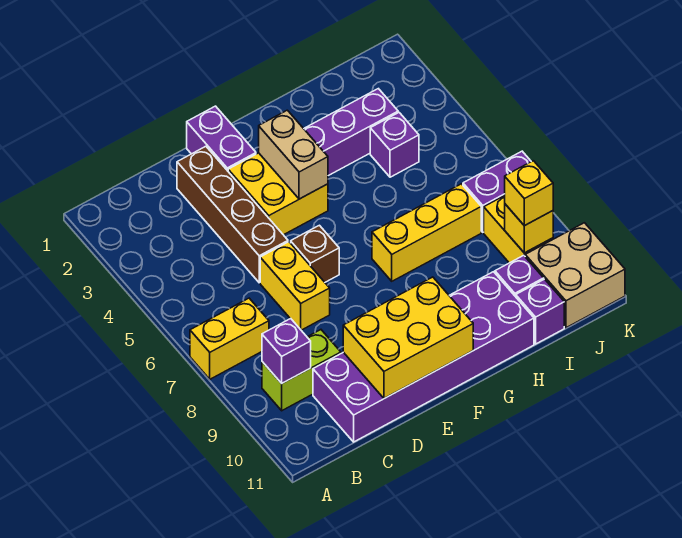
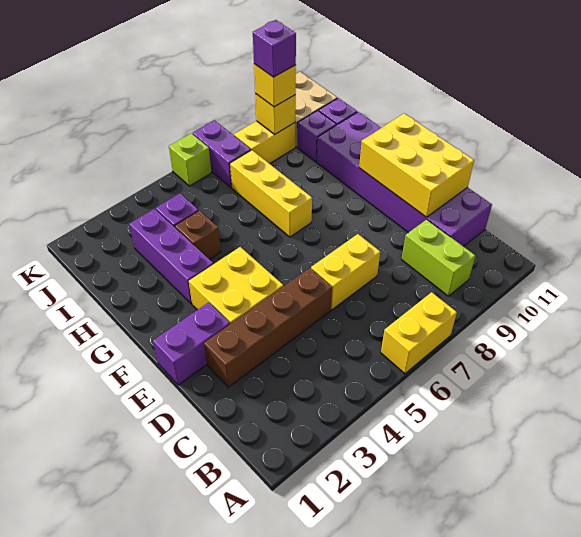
yellow brick A7:B7 level 1 -> yellow brick A6:A7 level 1
purple brick B9 level 2 -> purple brick J9 level 4
brown brick E6 level 1 -> brown brick H4 level 1
tan brick F3:F4 level 2 -> none
none -> lime brick K6 level 1

